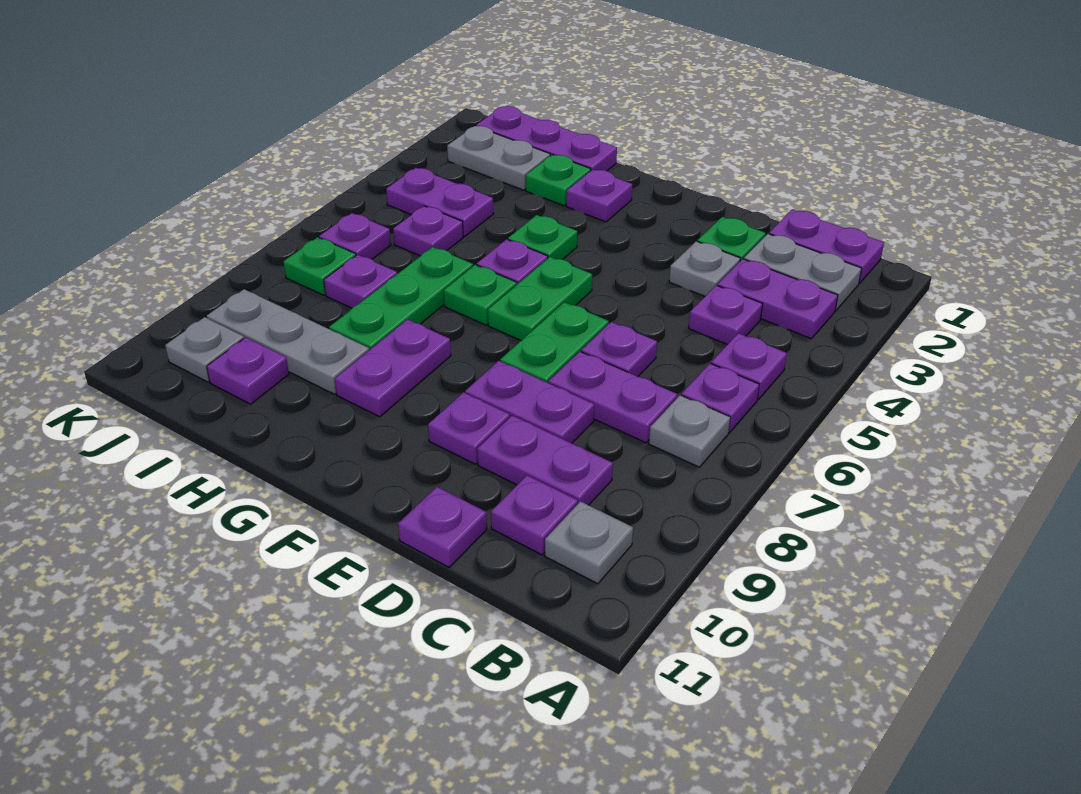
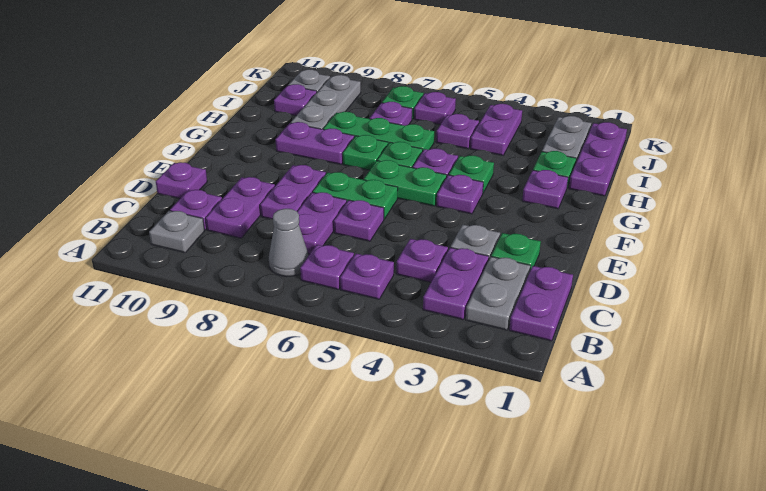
grey plate B7 level 1 -> grey cone B7 level 1
purple plate E9 level 1 -> purple plate F4 level 1
none -> green plate G7 level 1

